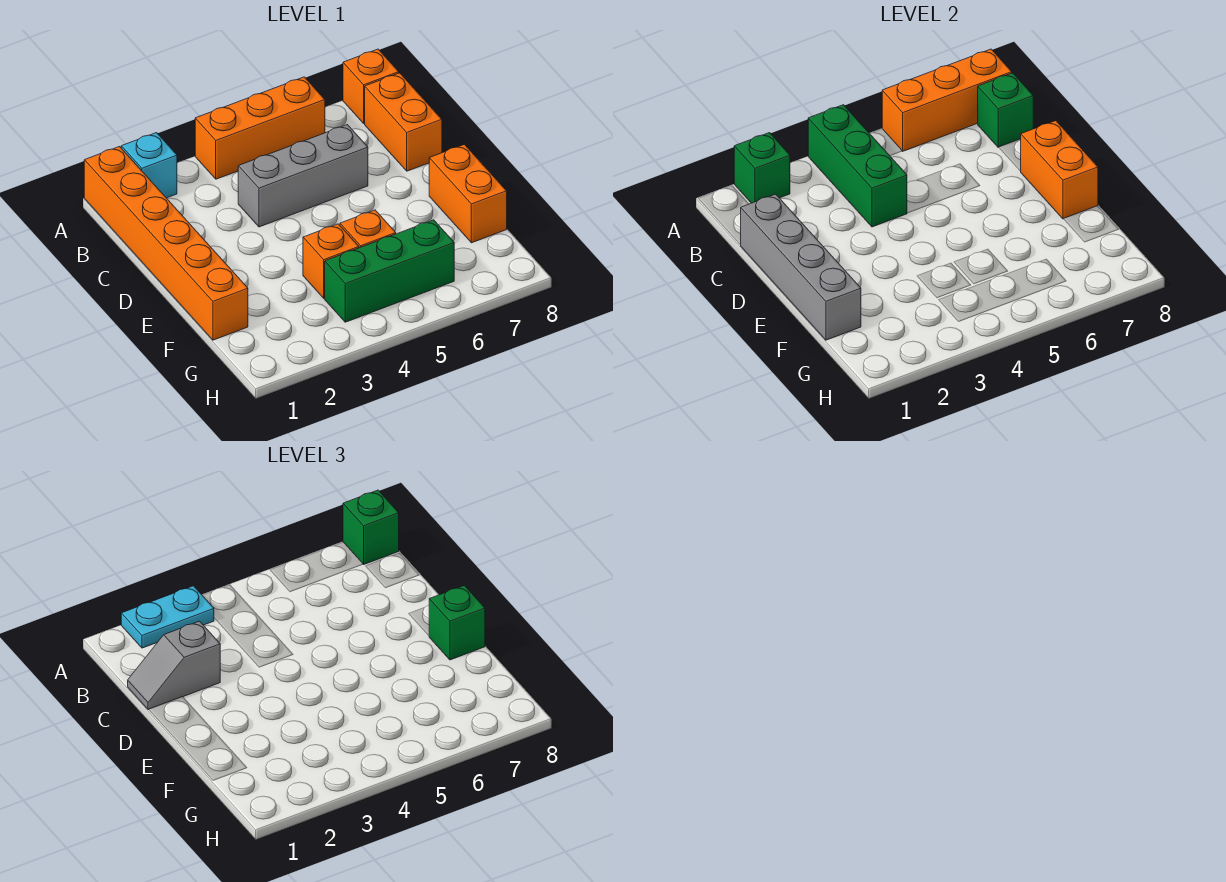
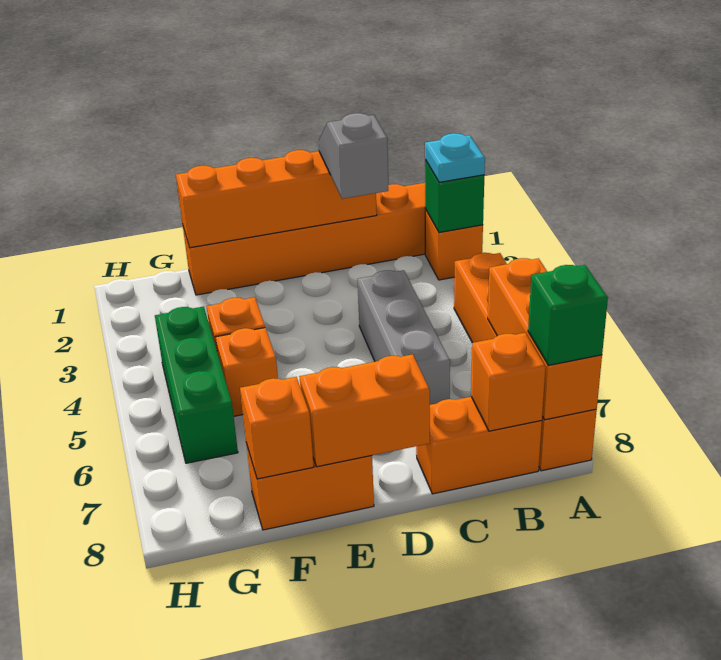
cyan brick A2 level 1 -> orange brick A2 level 1
cyan plate A2:A3 level 3 -> cyan plate A2 level 3
green brick A4:C4 level 2 -> none
green brick B8 level 2 -> orange brick B8 level 2
grey brick C1:F1 level 2 -> orange brick C1:F1 level 2
green brick E8 level 3 -> none
none -> orange brick F8 level 2

